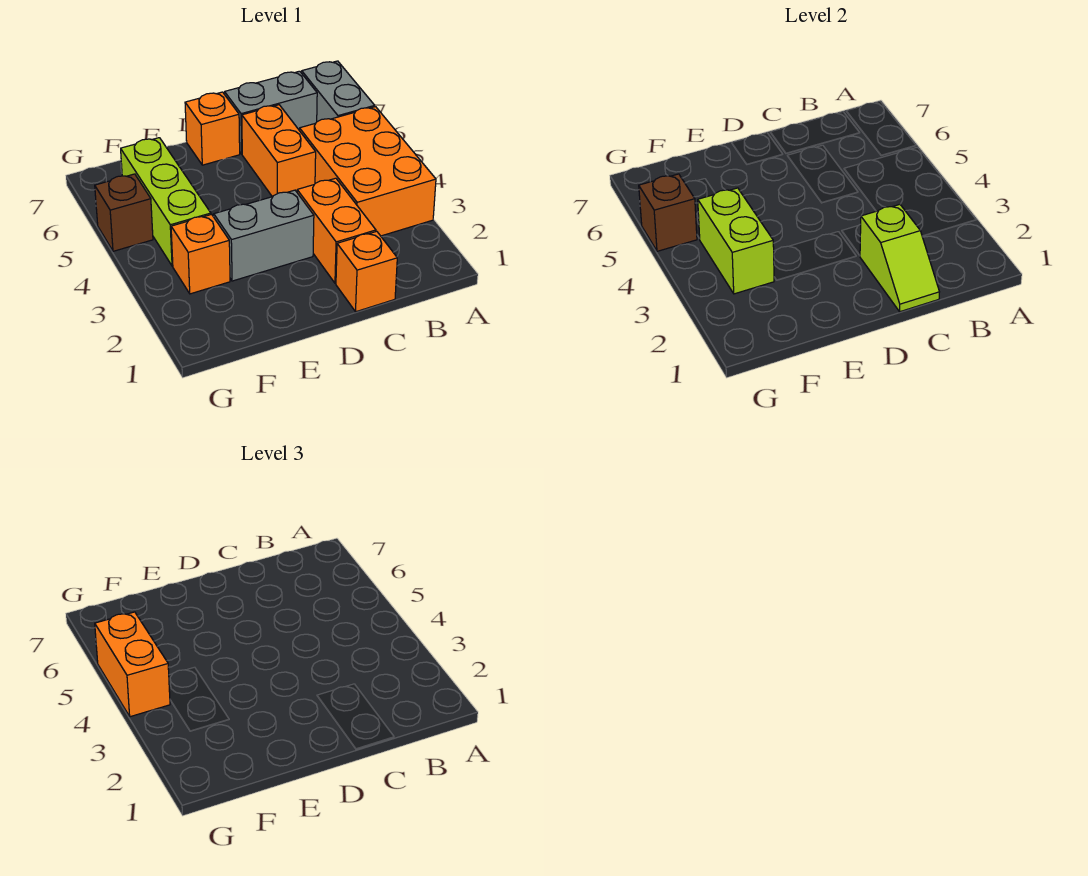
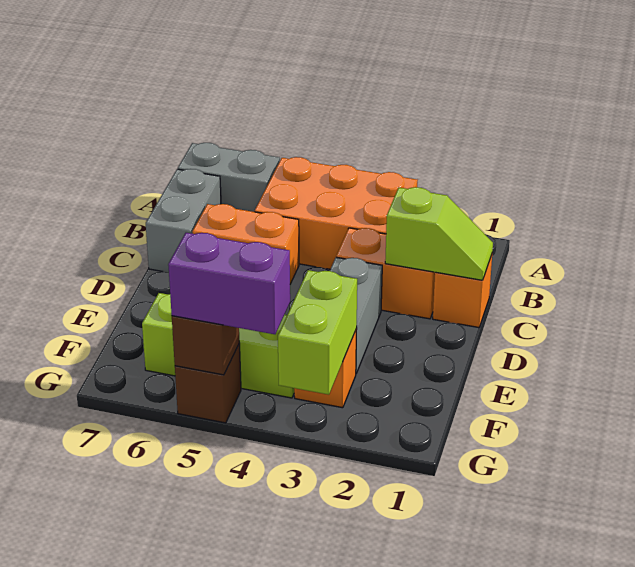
orange brick D7 level 1 -> none
lime brick F3:F4 level 2 -> lime brick F3:G3 level 2
orange brick G4:G5 level 3 -> purple brick G4:G5 level 3

